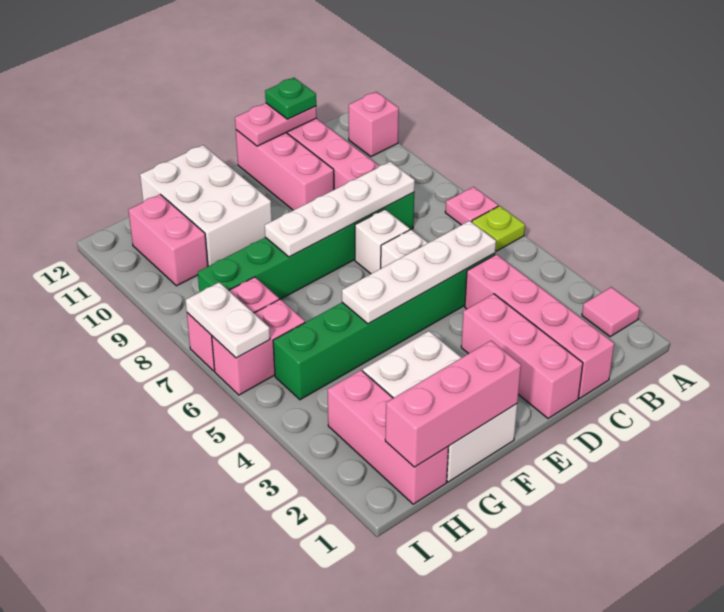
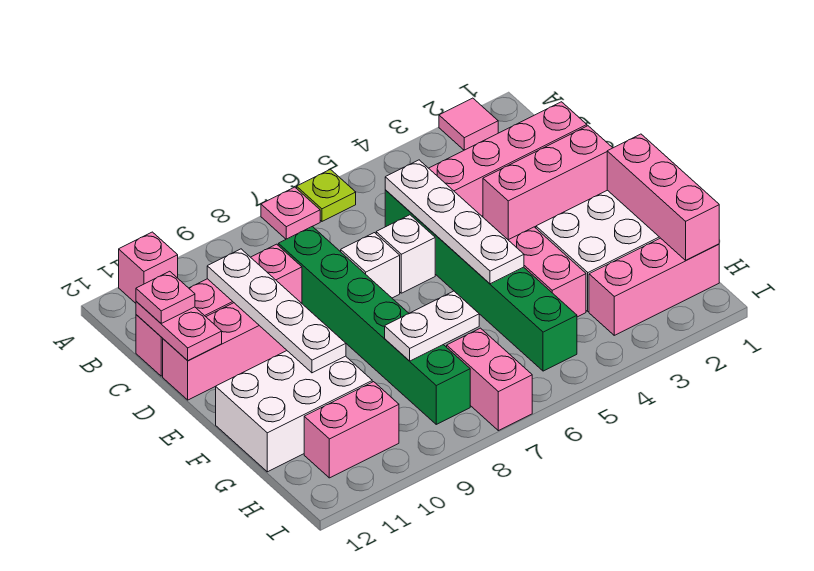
white plate C8:F8 level 2 -> white plate C10:F10 level 2
green plate C12 level 3 -> pink plate C12 level 3
pink brick H6:I6 level 1 -> pink brick F4:G4 level 1
white plate I6:I7 level 2 -> white plate G7:G8 level 2

